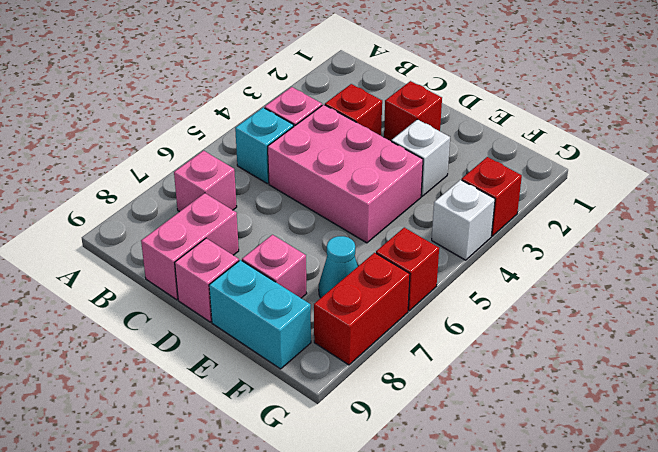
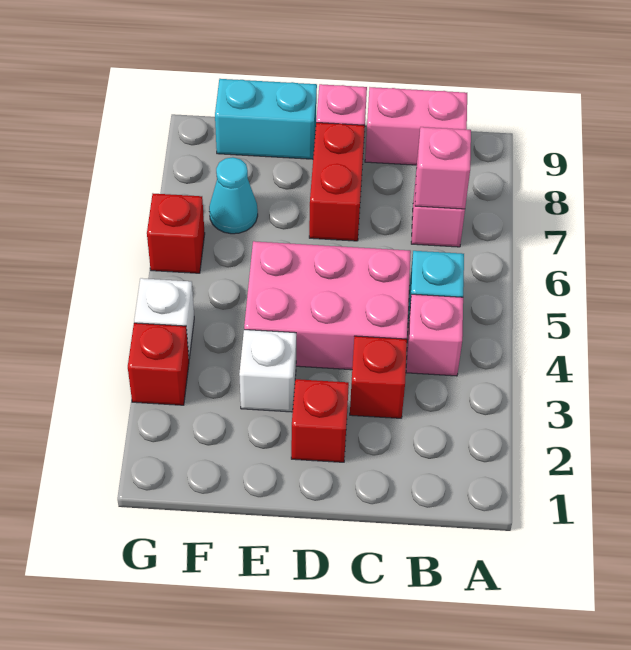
pink brick C8:C9 level 1 -> pink brick B9:C9 level 1
pink brick E8 level 1 -> pink brick B7 level 2
red brick G7:G8 level 1 -> red brick D7:D8 level 1

